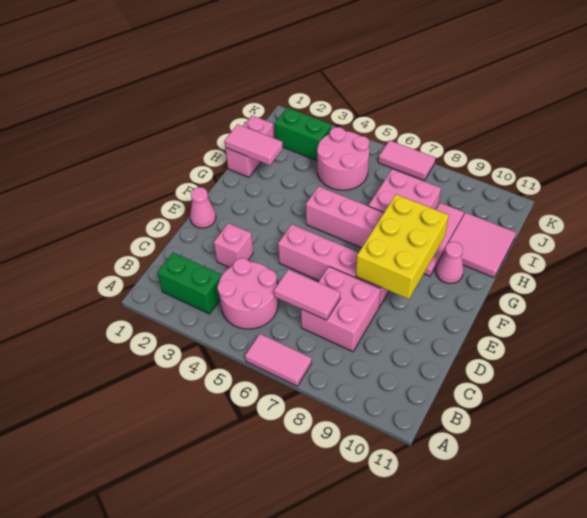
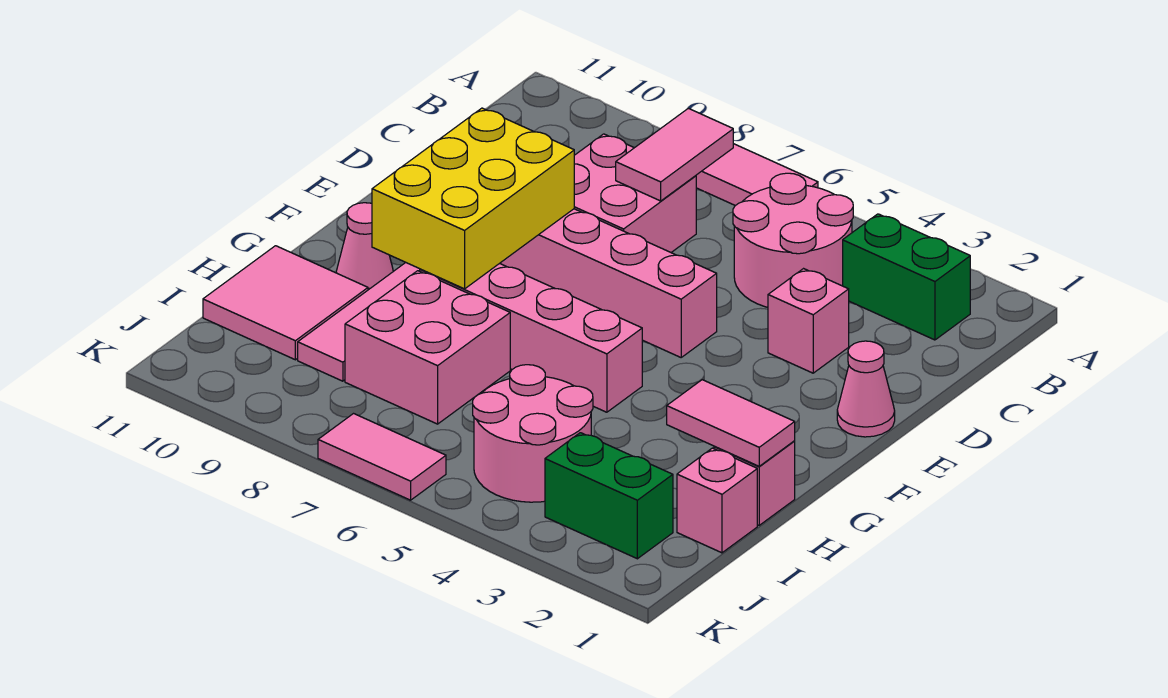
pink tile C6:C7 level 2 -> pink tile B7:C7 level 2

